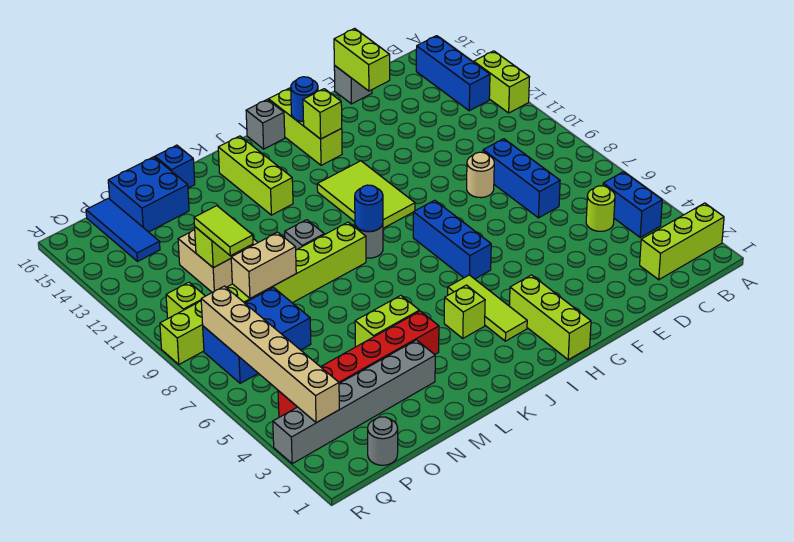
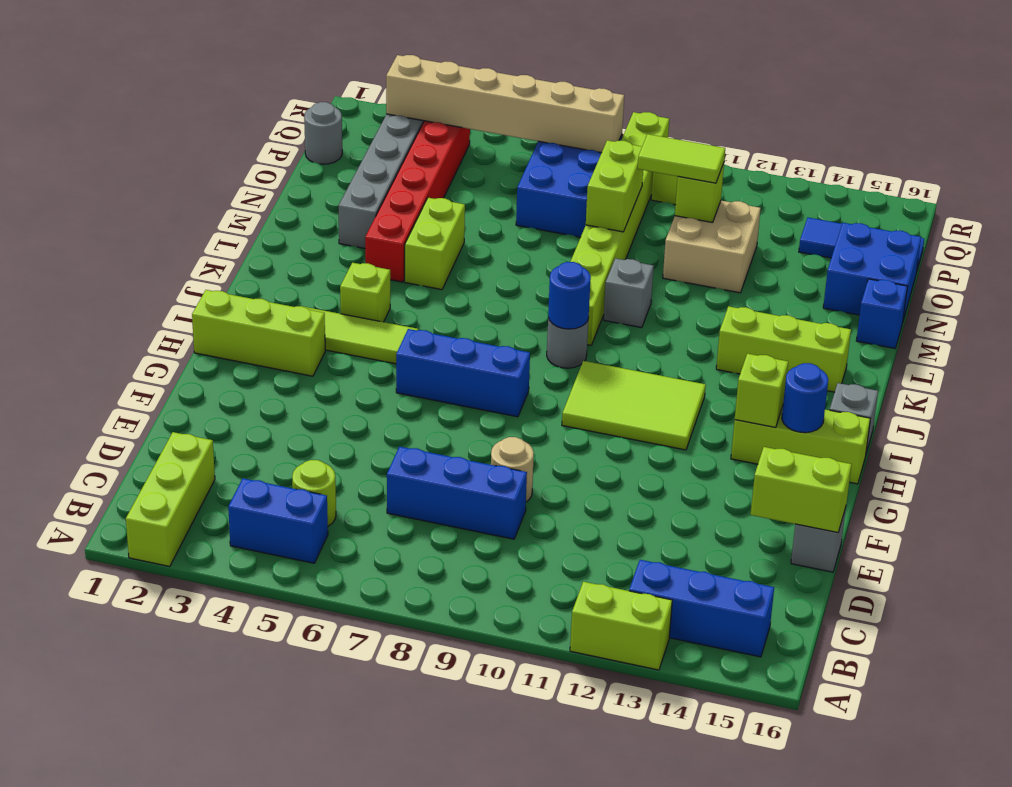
tan brick N9:O9 level 2 -> lime brick N9:O9 level 2

